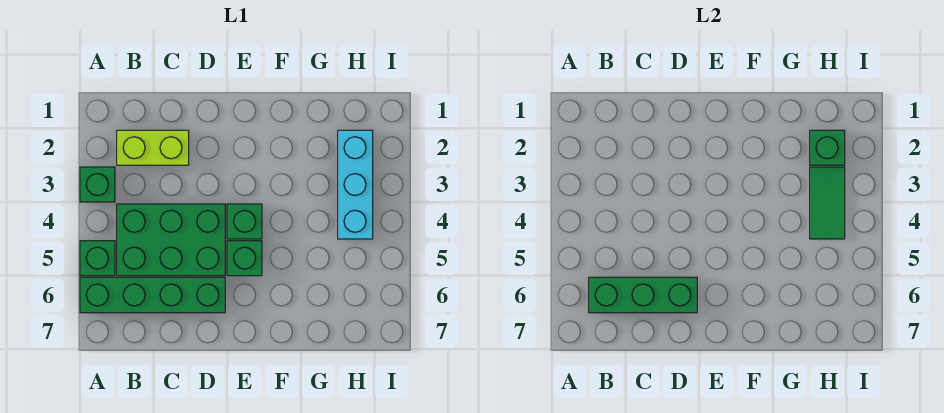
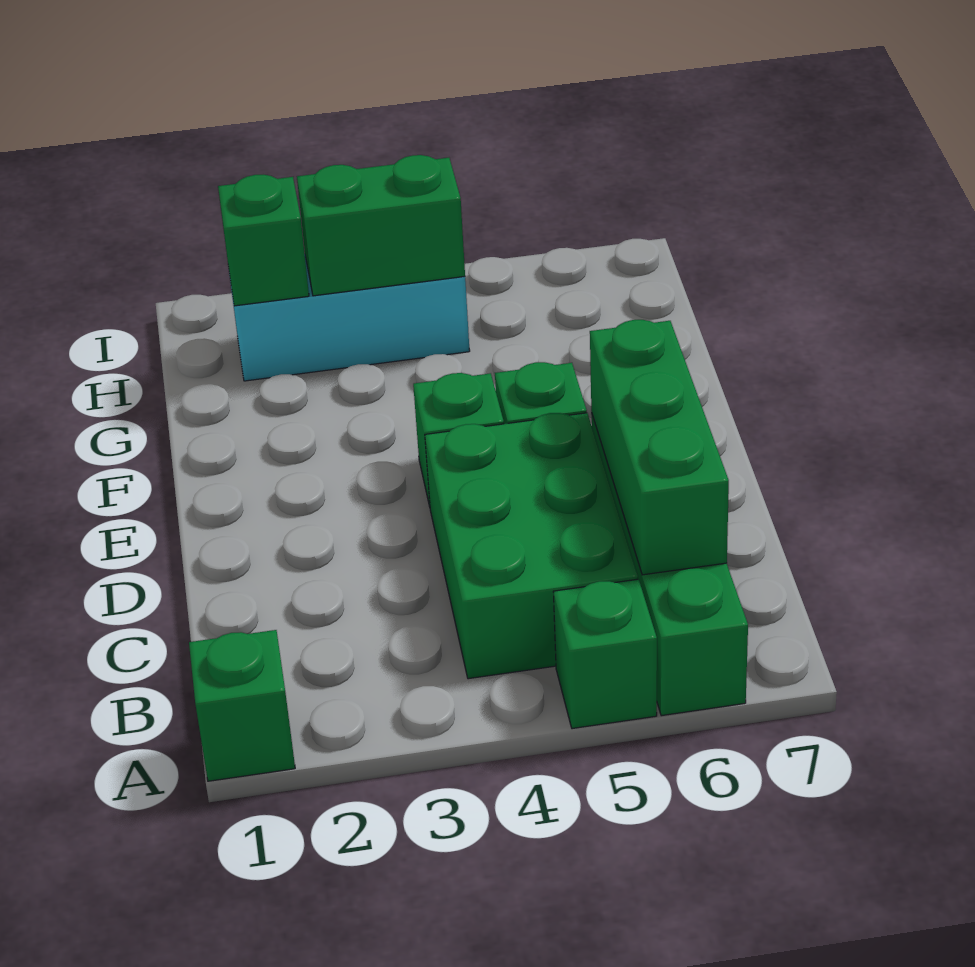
green brick A3 level 1 -> green brick A1 level 1
lime brick B2:C2 level 1 -> none
green tile H3:H4 level 2 -> green brick H3:H4 level 2

